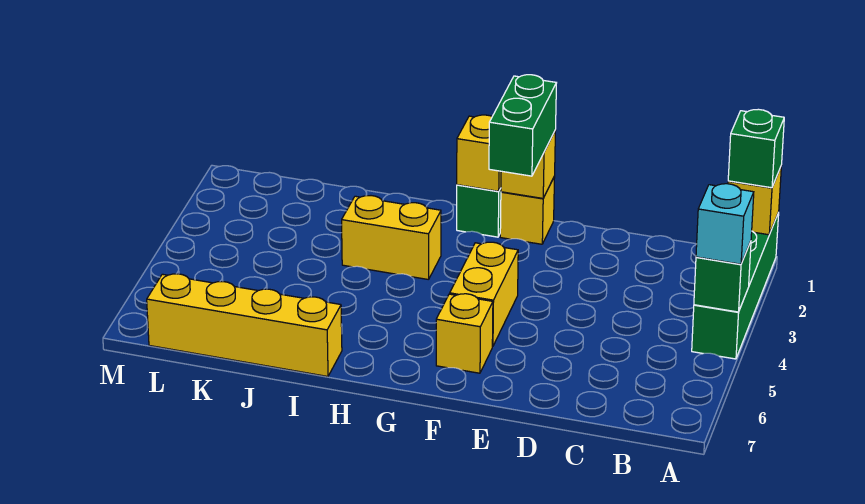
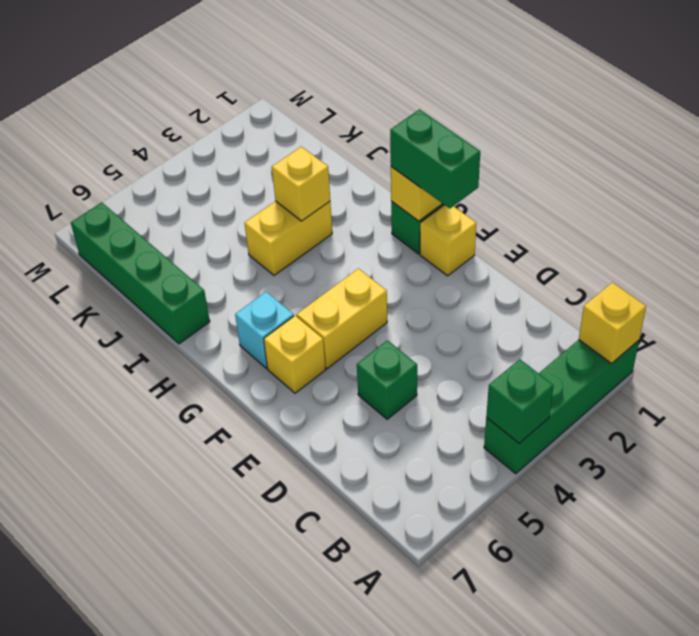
green brick A1 level 3 -> green brick D5 level 1
cyan brick A4 level 3 -> cyan brick G6 level 1
yellow brick F1 level 2 -> yellow brick I3 level 2
green brick F1:F2 level 3 -> green brick F1:G1 level 3
yellow brick H3:I3 level 1 -> yellow brick I3:I4 level 1
yellow brick I7:L7 level 1 -> green brick I7:L7 level 1

